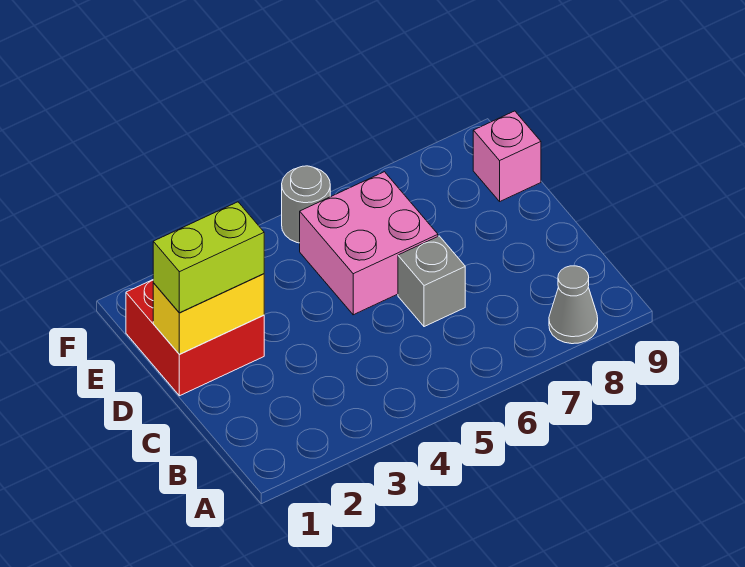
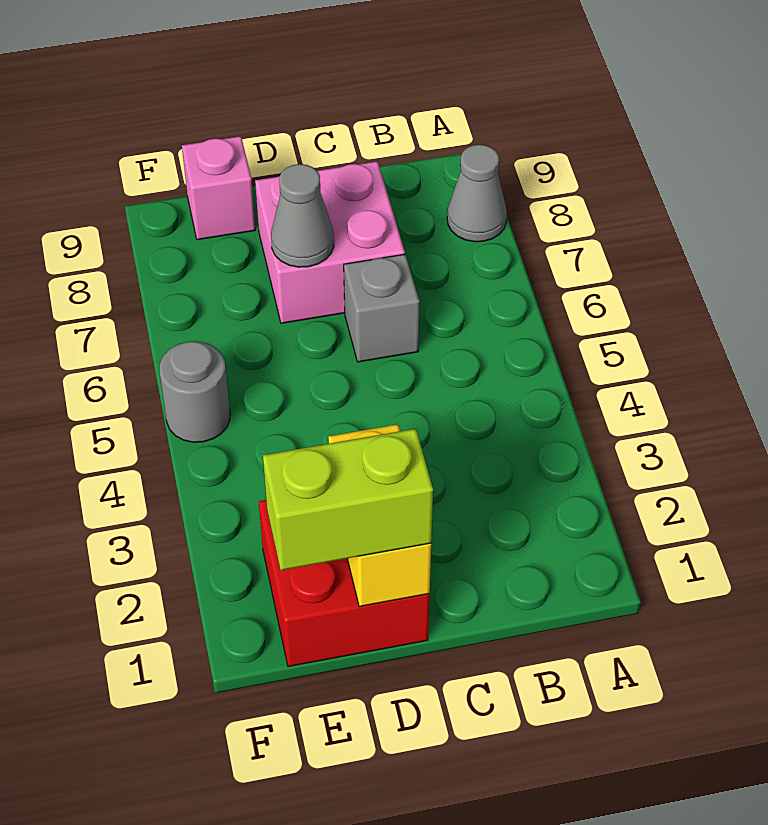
lime brick D1:D2 level 3 -> lime brick D1:E1 level 3
pink brick D5:E6 level 1 -> pink brick C7:D8 level 1
none -> grey cone D7 level 2

